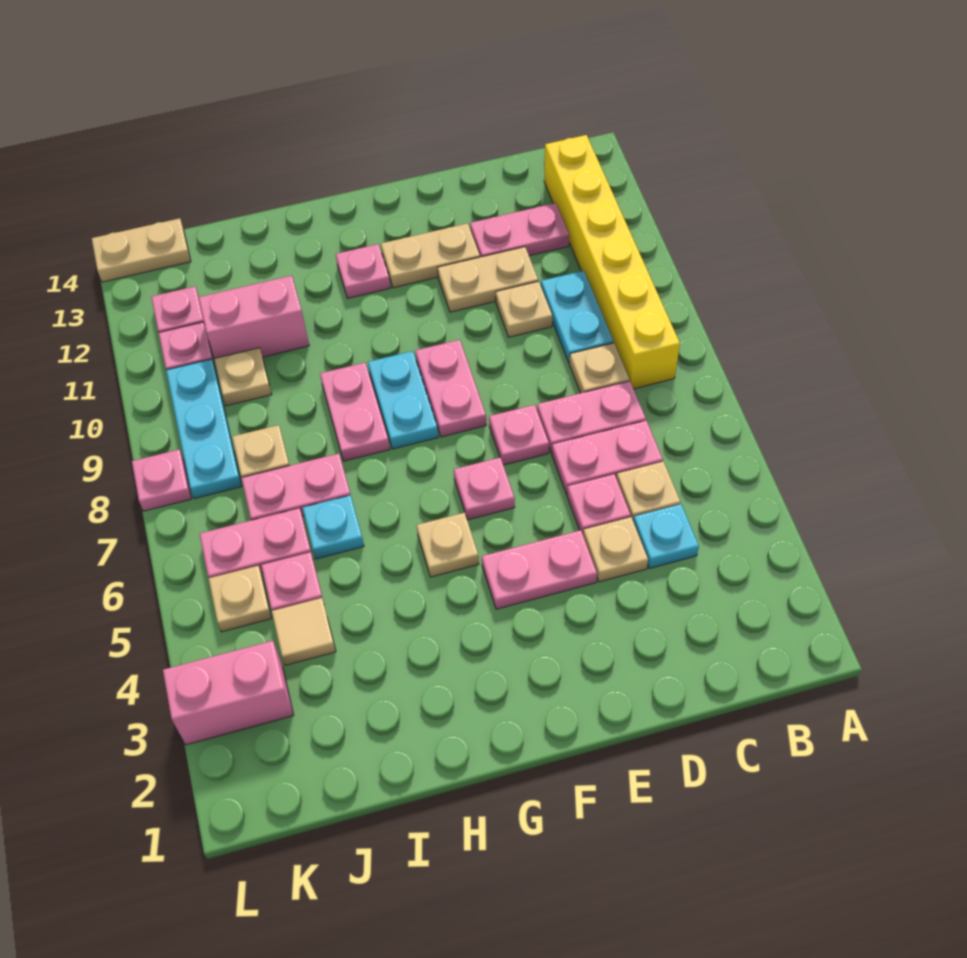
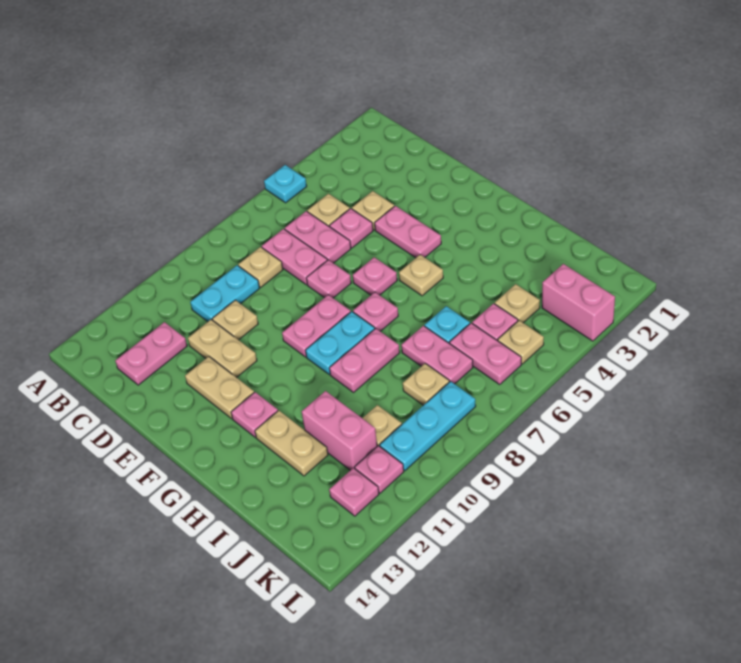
yellow brick B8:B13 level 1 -> none
cyan plate C4 level 1 -> cyan plate A5 level 1
pink plate C12:D12 level 1 -> pink plate C12:C13 level 1
tan tile J4 level 1 -> tan plate J4 level 1
tan plate K14:L14 level 1 -> tan plate H12:I12 level 1
pink plate L8 level 1 -> pink plate G7 level 1

